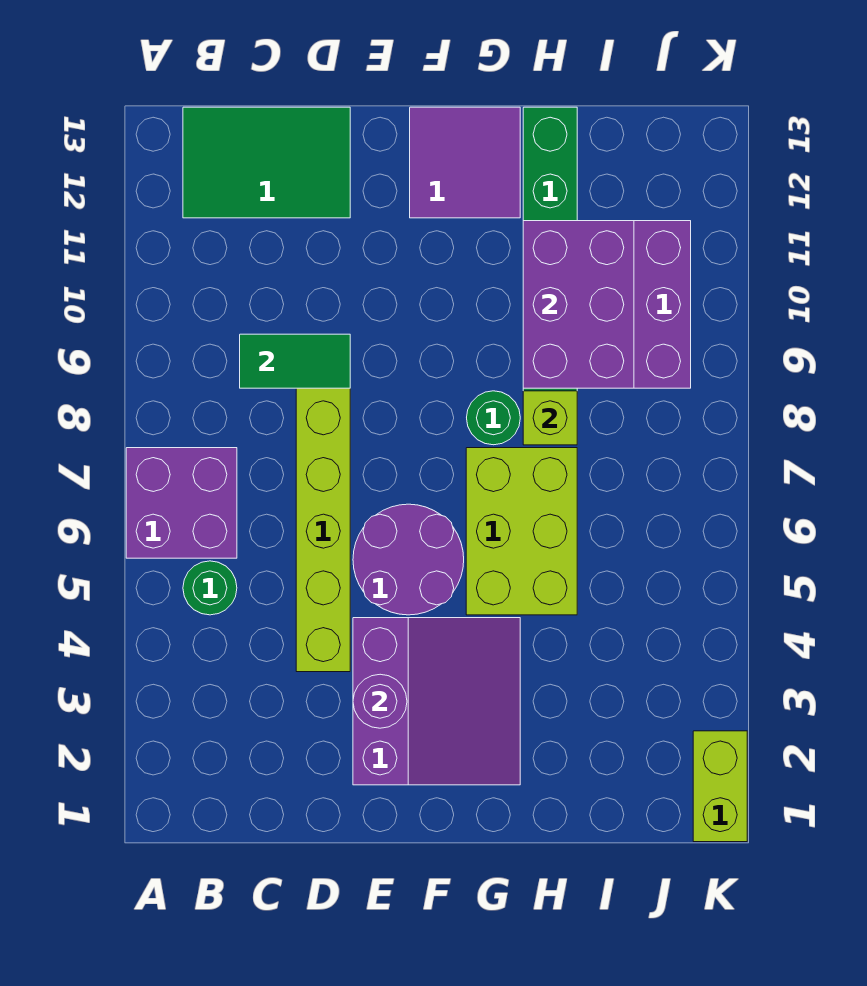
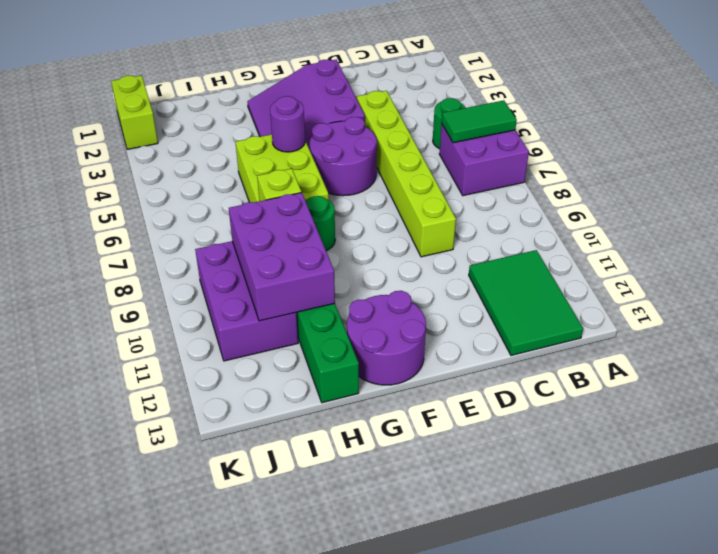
green tile B12:D13 level 1 -> green tile B11:C13 level 1
green tile C9:D9 level 2 -> green tile A6:B6 level 2
purple round brick E3 level 2 -> purple round brick G5 level 2
purple tile F12:G13 level 1 -> purple round brick F12:G13 level 1

